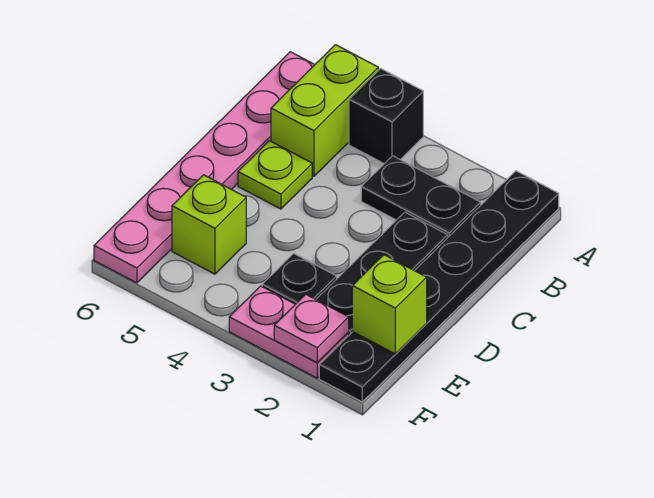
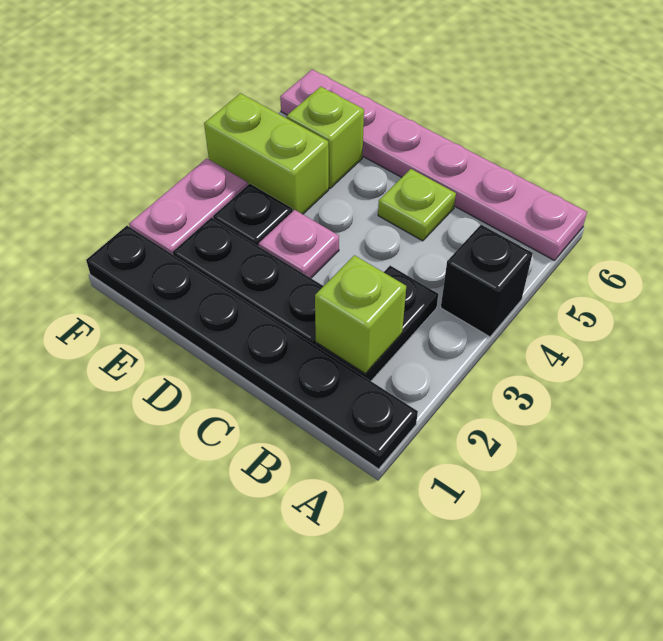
lime brick A5:B5 level 1 -> lime brick E4:F4 level 1
lime brick E1 level 2 -> lime brick B2 level 2
pink plate F2 level 2 -> pink plate D3 level 1

